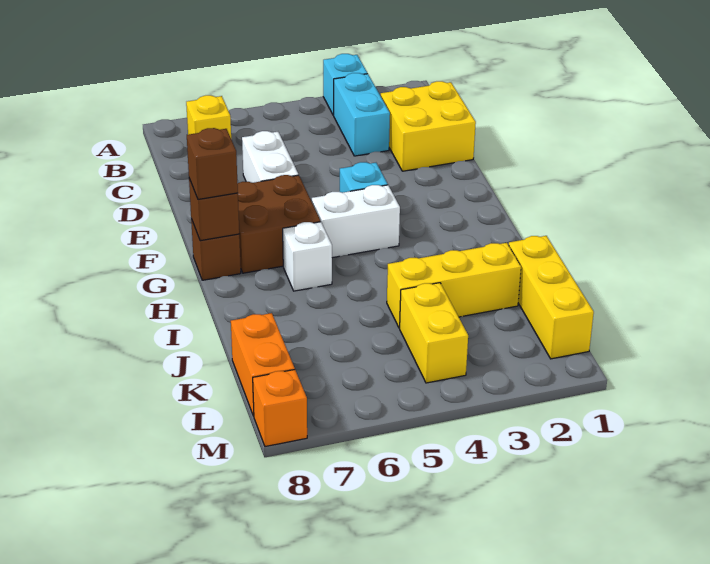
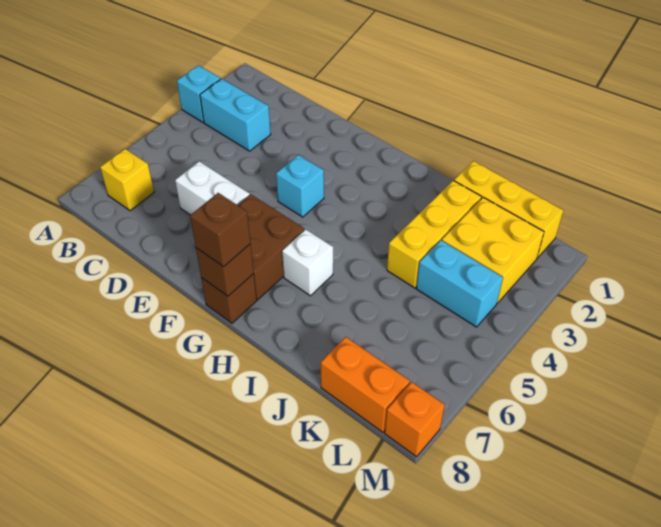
yellow brick C1:D2 level 1 -> yellow brick K2:L3 level 1
white brick G4:G5 level 1 -> none
yellow brick K4:L4 level 1 -> cyan brick K4:L4 level 1

